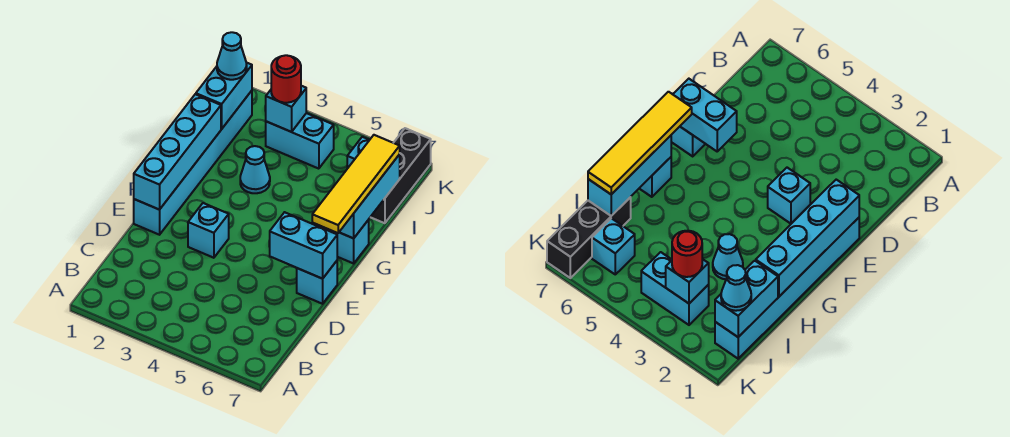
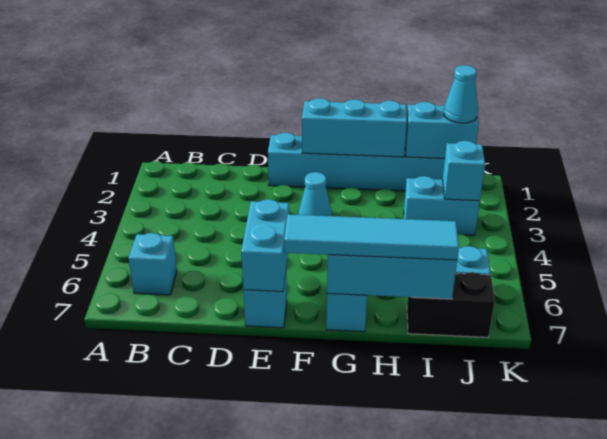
cyan brick E1:H1 level 2 -> cyan brick F1:H1 level 2
cyan brick E3 level 1 -> cyan brick B6 level 1
yellow tile F7:I7 level 3 -> cyan tile F7:I7 level 3
cyan cone H3 level 1 -> cyan cone F3 level 1
black brick I7:K7 level 1 -> black brick I7:J7 level 1
cyan brick J3:J4 level 1 -> cyan brick I3:J3 level 1
red round brick J3 level 3 -> none

